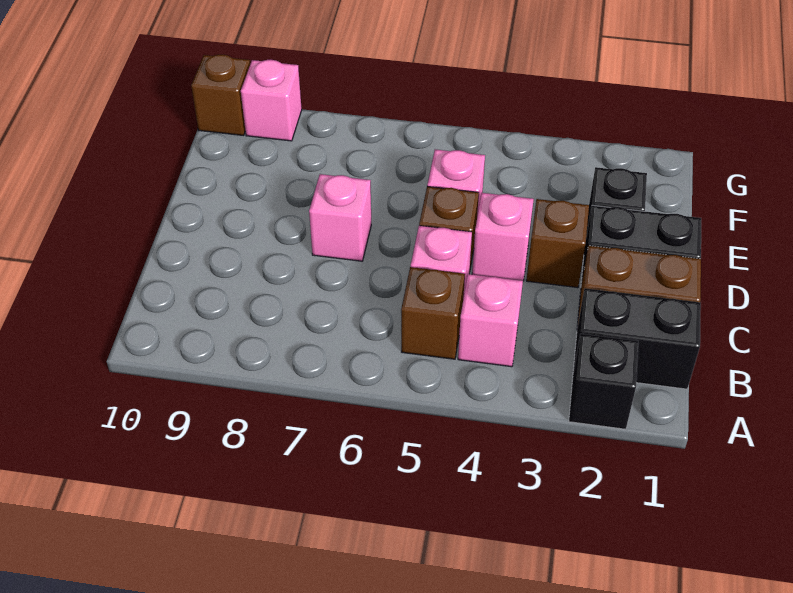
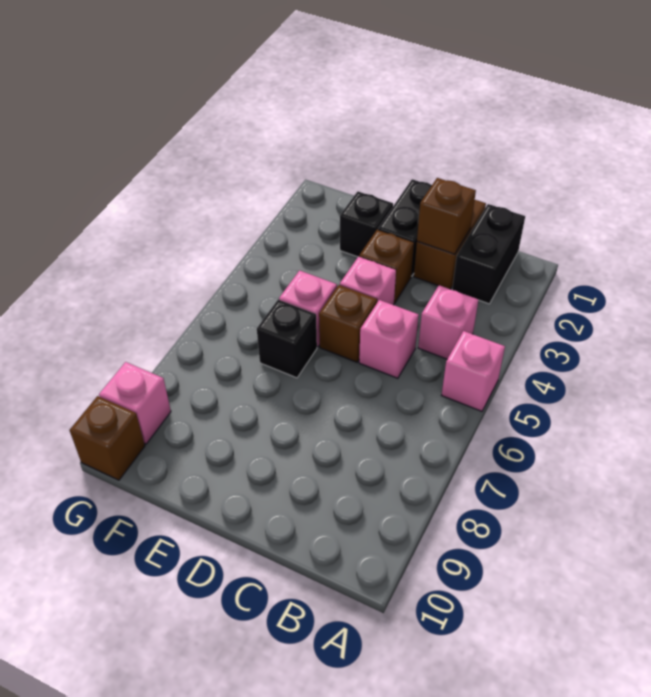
black brick A2 level 1 -> black brick E6 level 1
brown brick B5 level 1 -> brown brick C2 level 2
pink brick D7 level 1 -> pink brick A5 level 1

